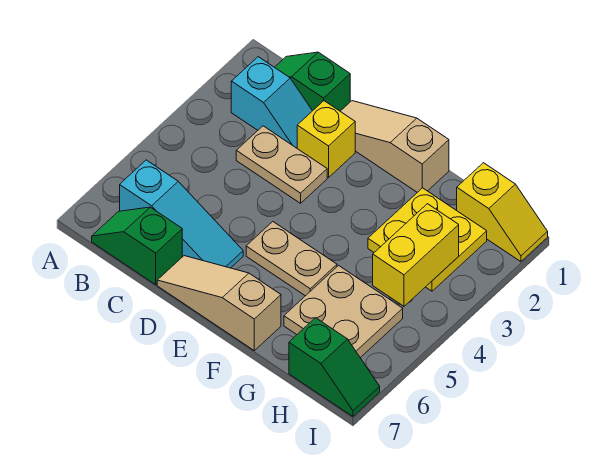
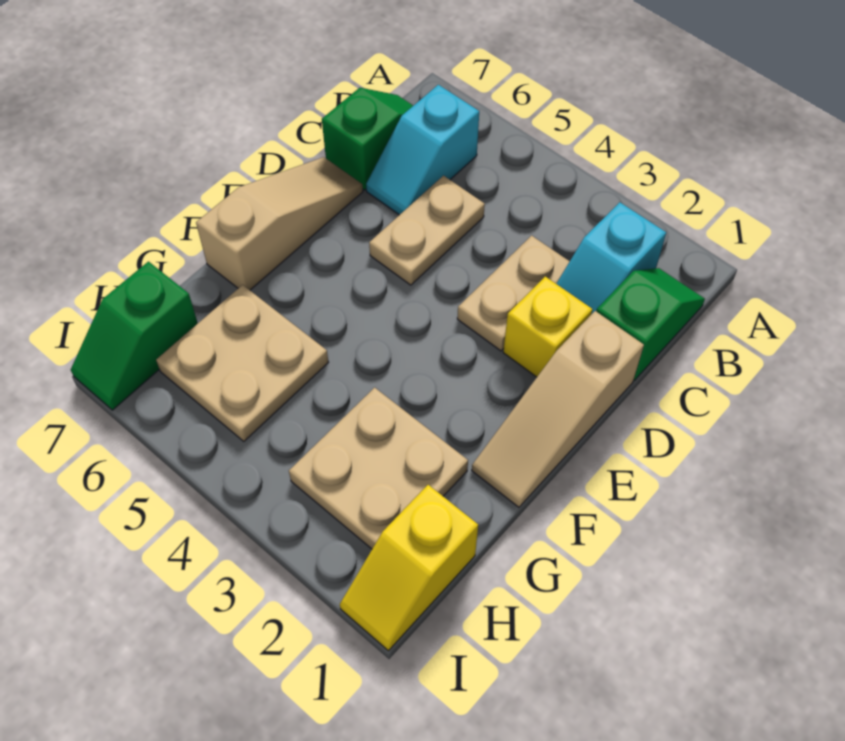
cyan slope B6:D6 level 1 top B -> cyan slope B6:C6 level 1 top B
tan slope D1:F1 level 1 top F -> tan slope D1:F1 level 1 top D
tan plate E5:F5 level 1 -> tan plate C5:D5 level 1
yellow plate G2:H3 level 1 -> tan plate G2:H3 level 1
yellow brick H3:H4 level 2 -> none

